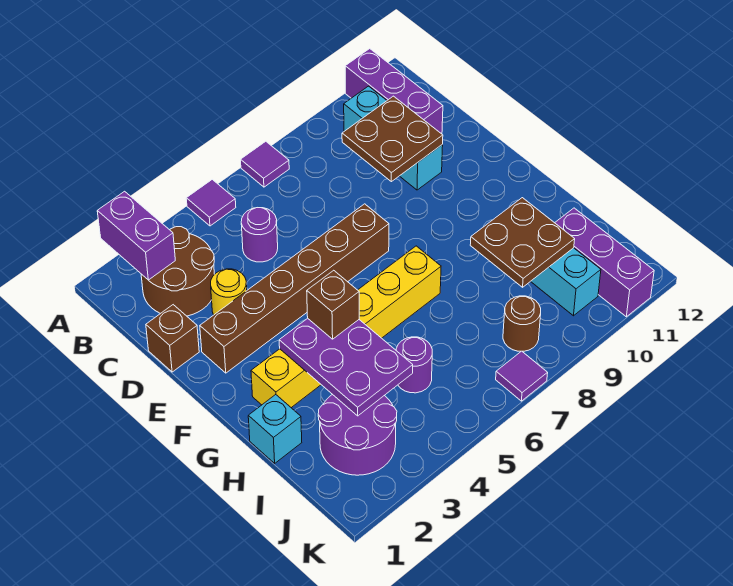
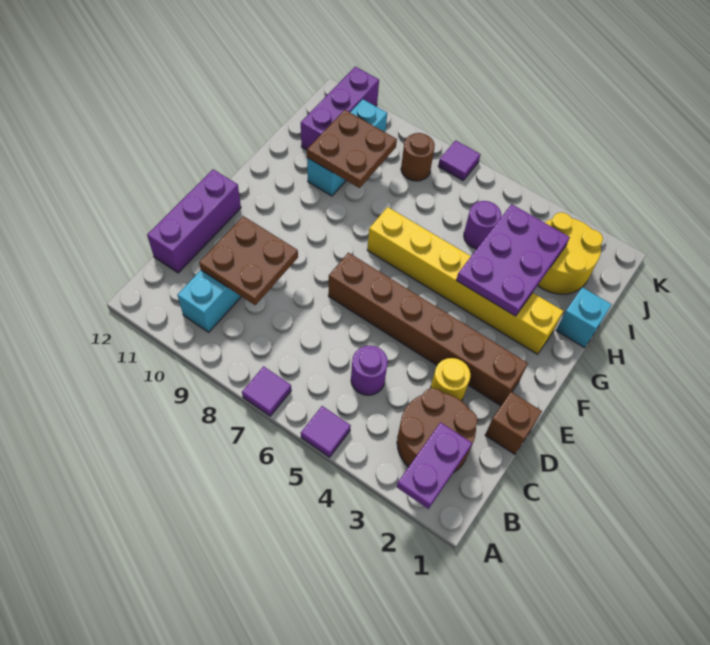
purple brick A2:B2 level 2 -> purple plate A2:B2 level 2
purple brick A11:C11 level 1 -> purple brick C12:E12 level 1
brown brick G4 level 3 -> none
purple round brick I2:J3 level 1 -> yellow round brick I2:J3 level 1

